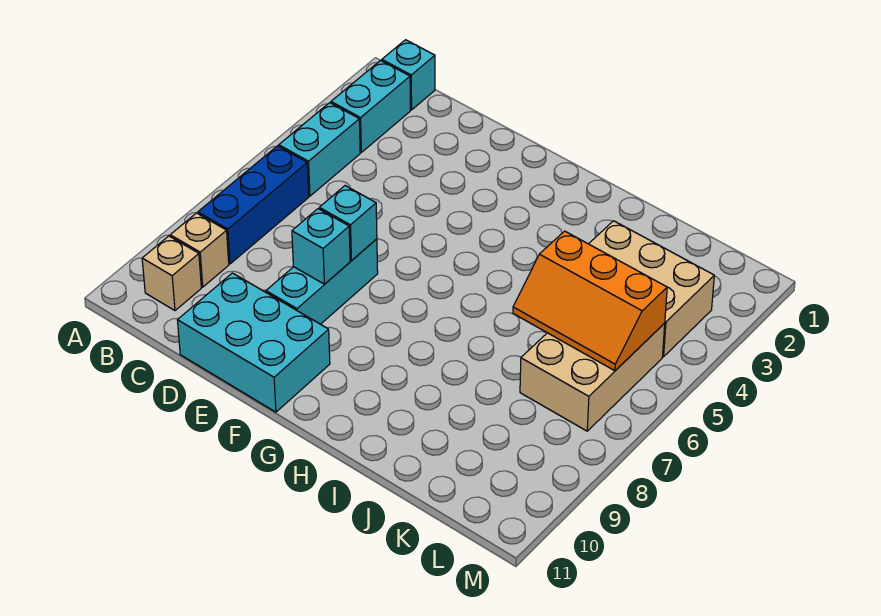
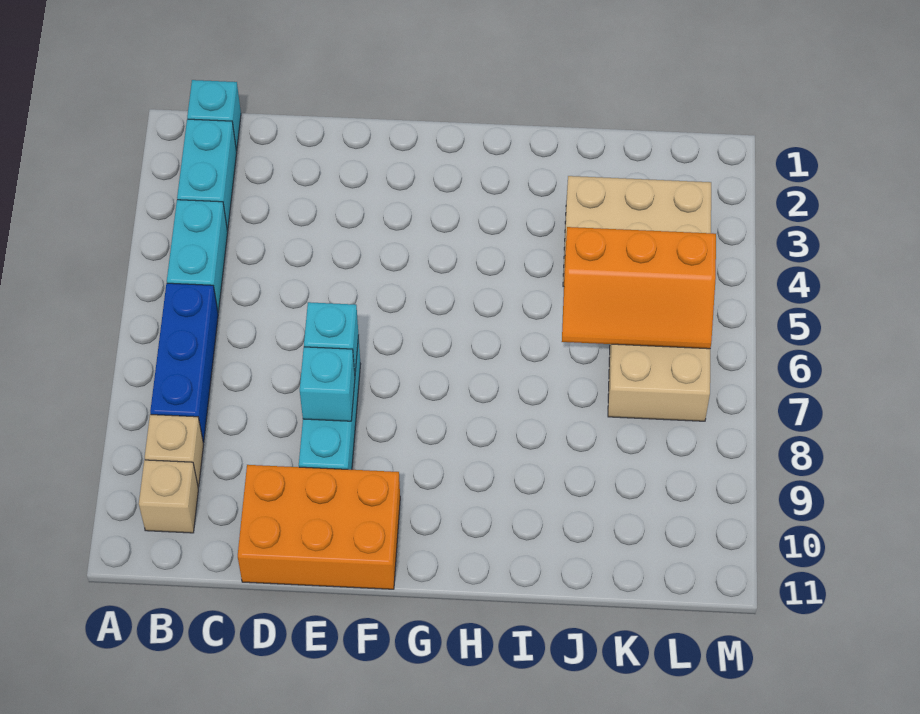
cyan brick D10:F11 level 1 -> orange brick D10:F11 level 1

